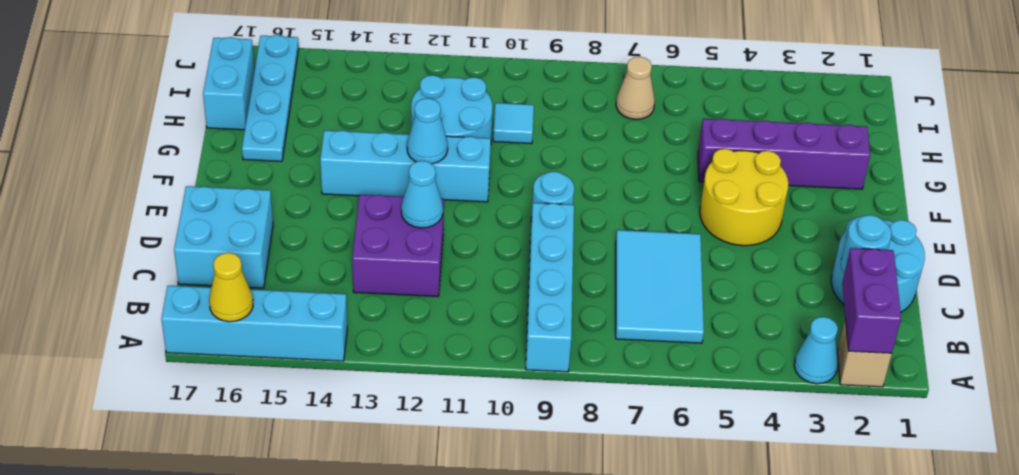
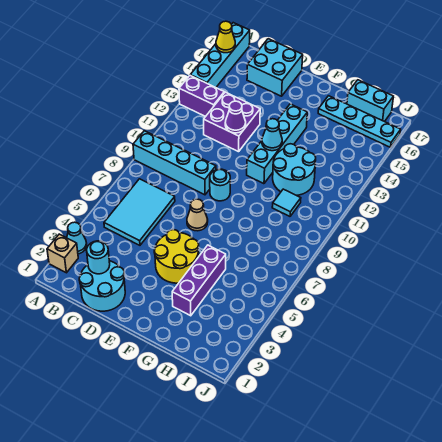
purple brick A2:B2 level 2 -> purple brick A13:B13 level 1
cyan tile B6:D7 level 1 -> cyan tile B5:C7 level 1
cyan cone D12 level 2 -> purple cone D12 level 2
purple brick G2:G5 level 1 -> purple brick G3:G5 level 1
tan cone I7 level 1 -> tan cone E7 level 1

